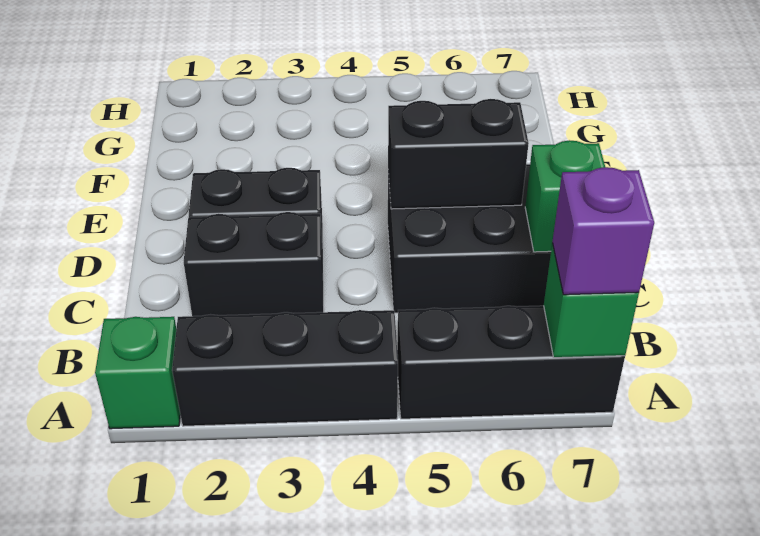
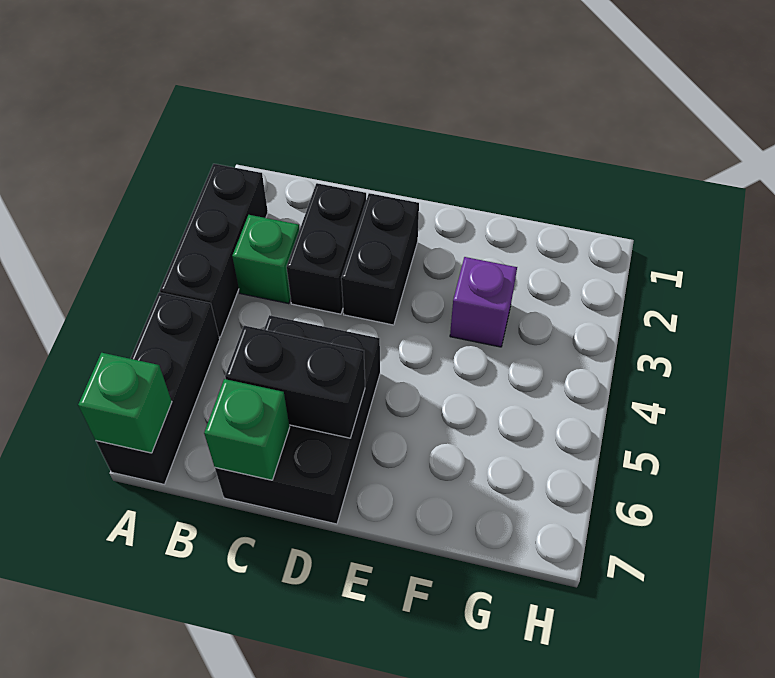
green brick A1 level 1 -> green brick B3 level 1
purple brick A7 level 3 -> purple brick F3 level 1
black brick D5:D6 level 2 -> black brick C6:D6 level 2

